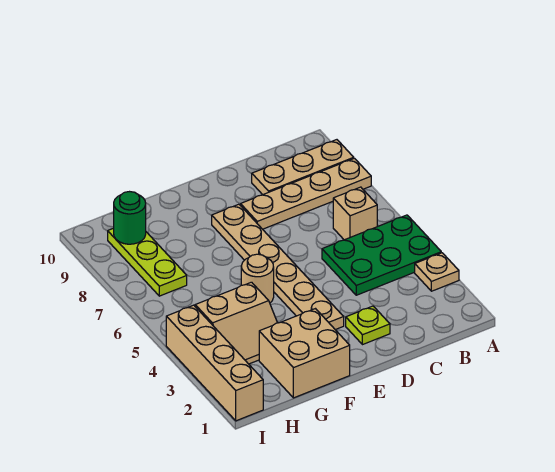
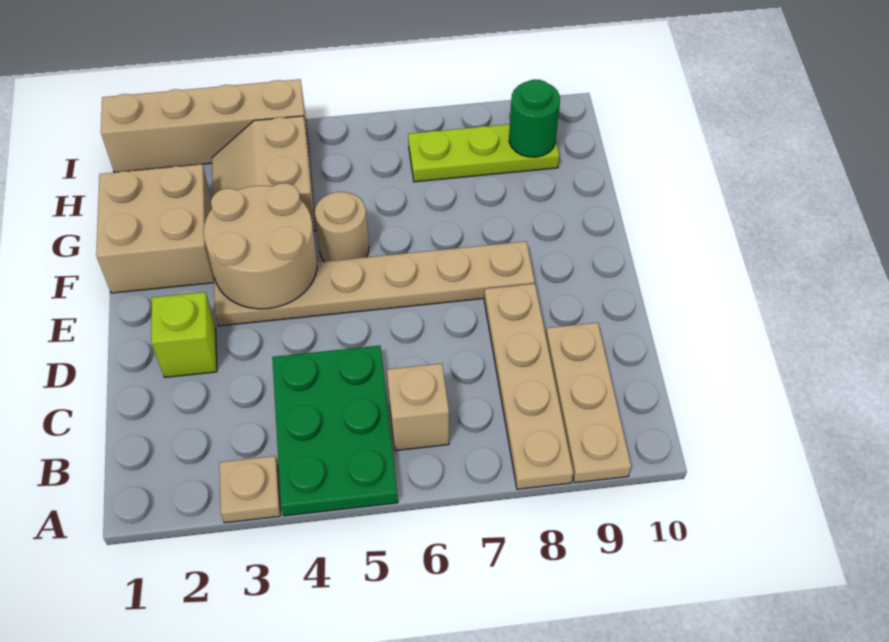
lime plate D2 level 1 -> lime brick D2 level 1
none -> tan round brick E3:F4 level 2

